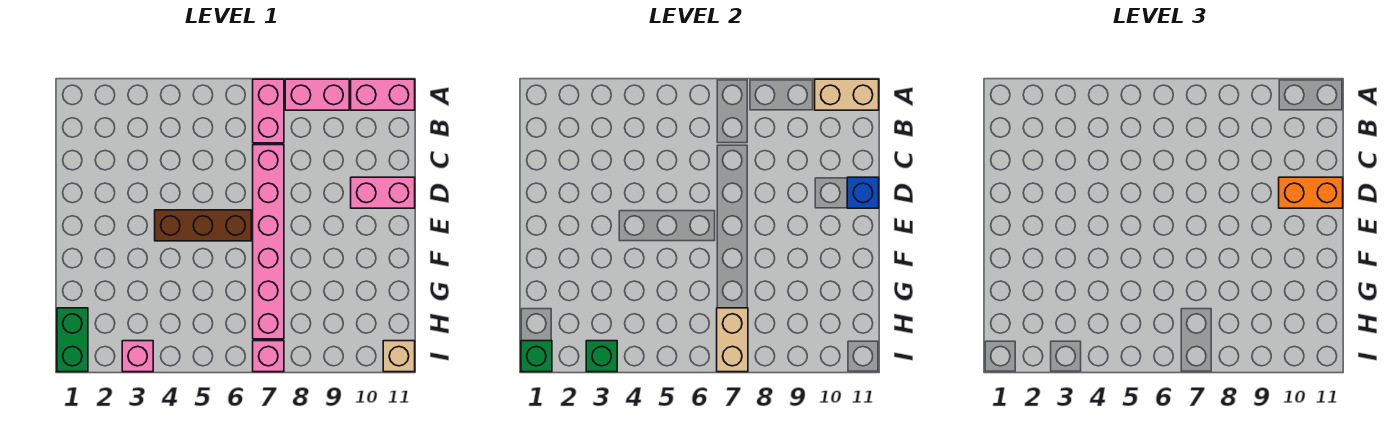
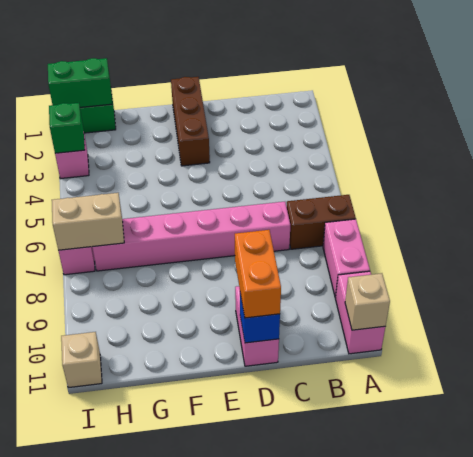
pink brick A7:B7 level 1 -> brown brick A7:B7 level 1
tan brick A10:A11 level 2 -> tan brick A11 level 2
brown brick E4:E6 level 1 -> brown brick E1:E3 level 1
green brick I1 level 2 -> green brick H1:I1 level 2

